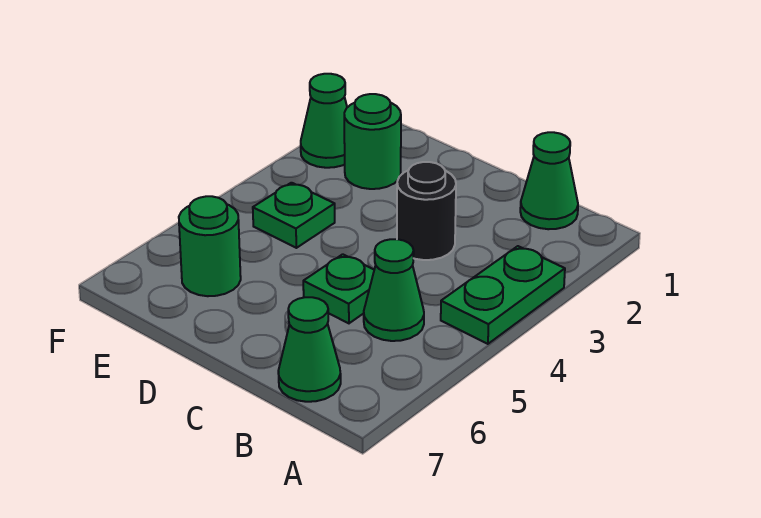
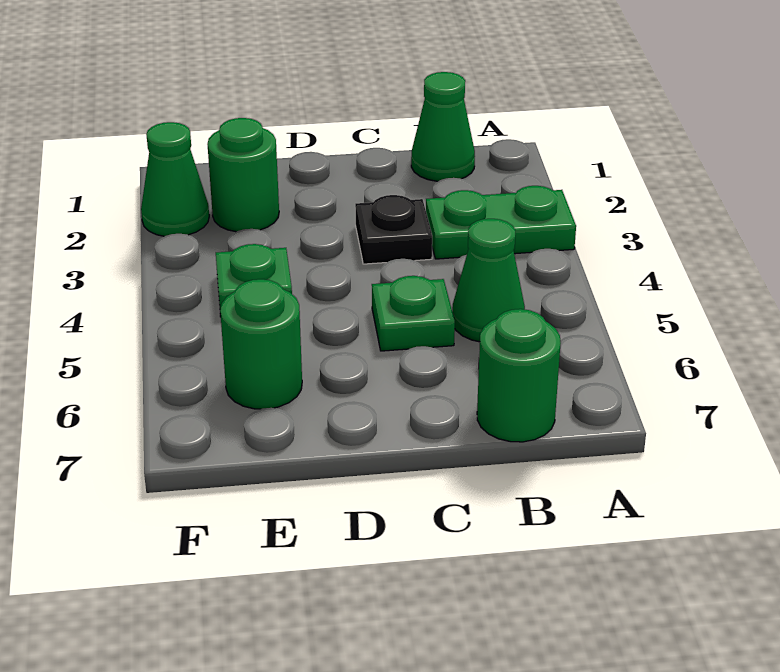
green plate A3:A4 level 1 -> green plate A3:B3 level 1
green cone B7 level 1 -> green round brick B7 level 1
black round brick C3 level 1 -> black plate C3 level 1

